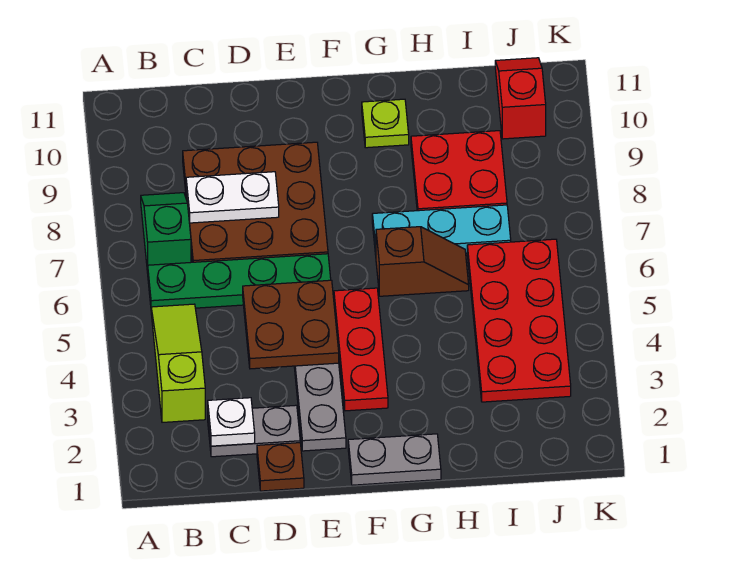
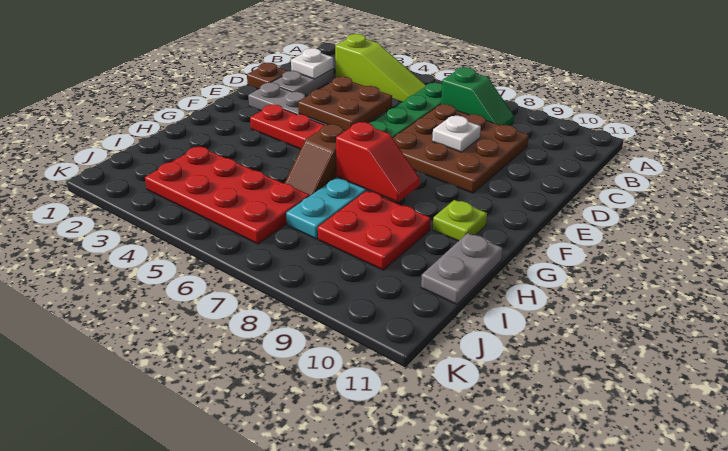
white plate C8:D8 level 2 -> white plate D8 level 2
grey plate F1:G1 level 1 -> grey plate H11:I11 level 1
red slope J10:J11 level 1 top 10 -> red slope G7:G8 level 2 top 7

